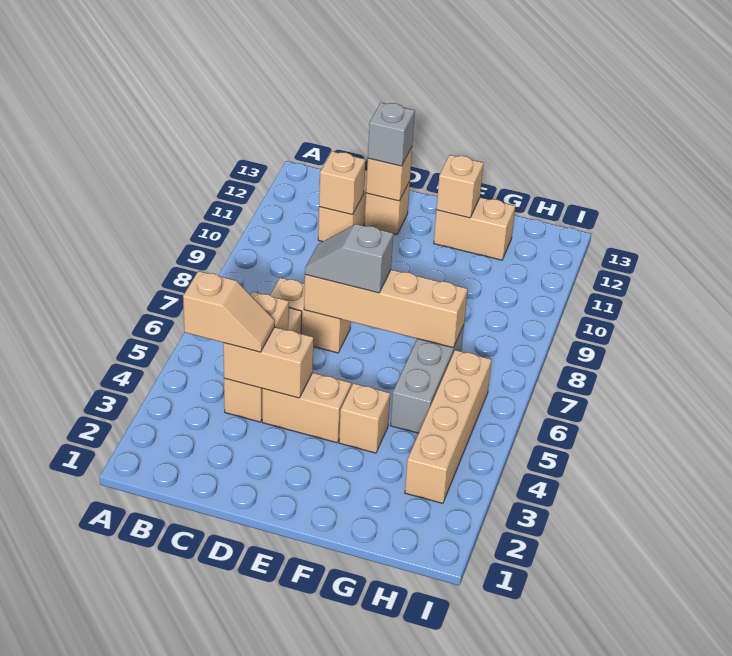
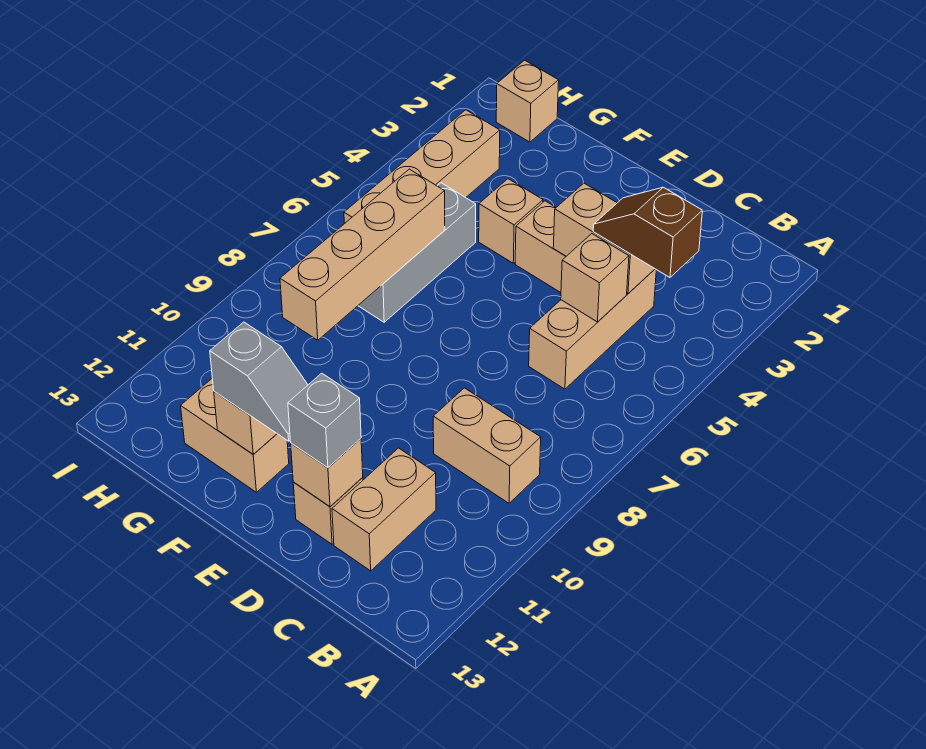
tan slope B4:C4 level 3 top B -> brown slope B4:C4 level 3 top B
tan brick C7:D7 level 1 -> tan brick B9:C9 level 1
tan brick C11 level 2 -> tan brick H1 level 1
tan brick D7:G7 level 2 -> tan brick G6:G9 level 2
grey slope D7:E7 level 3 top E -> grey slope E12:F12 level 3 top F

